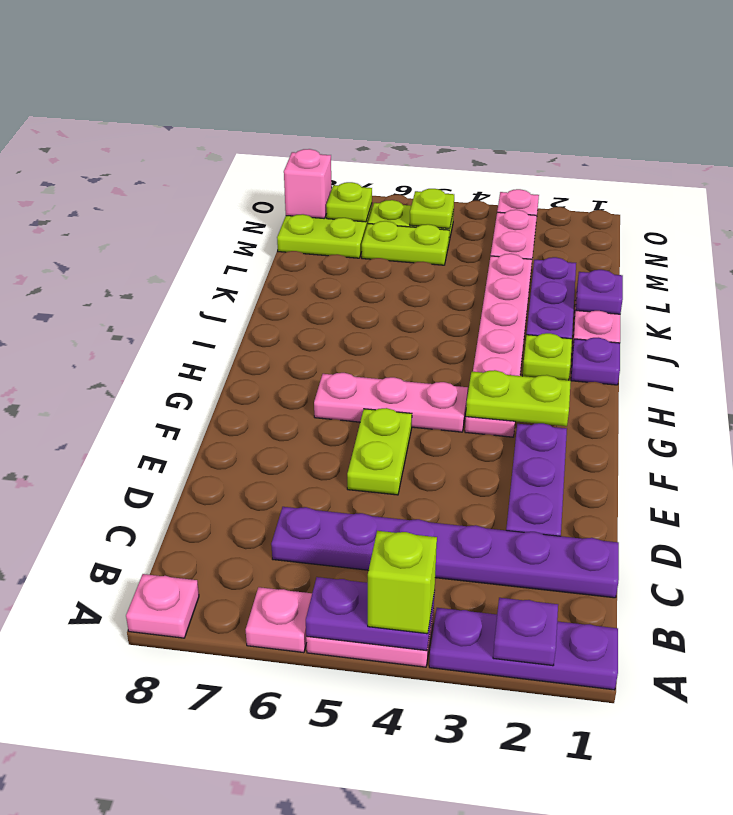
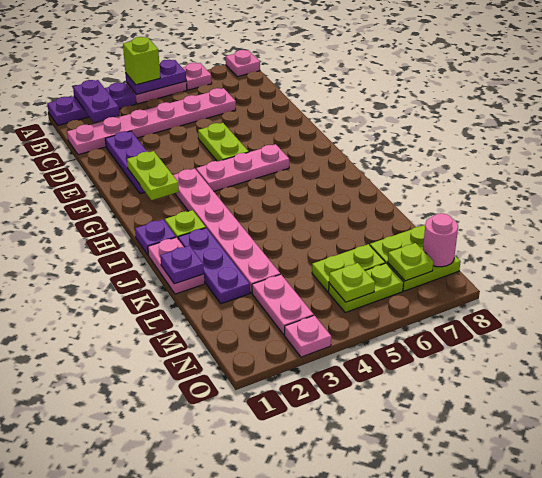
purple plate A2 level 2 -> purple plate A2:B2 level 2
purple plate C1:C6 level 1 -> pink plate C1:C6 level 1
lime plate G2:G3 level 2 -> lime plate F2:G2 level 2
pink brick N8 level 2 -> pink round brick N8 level 2

